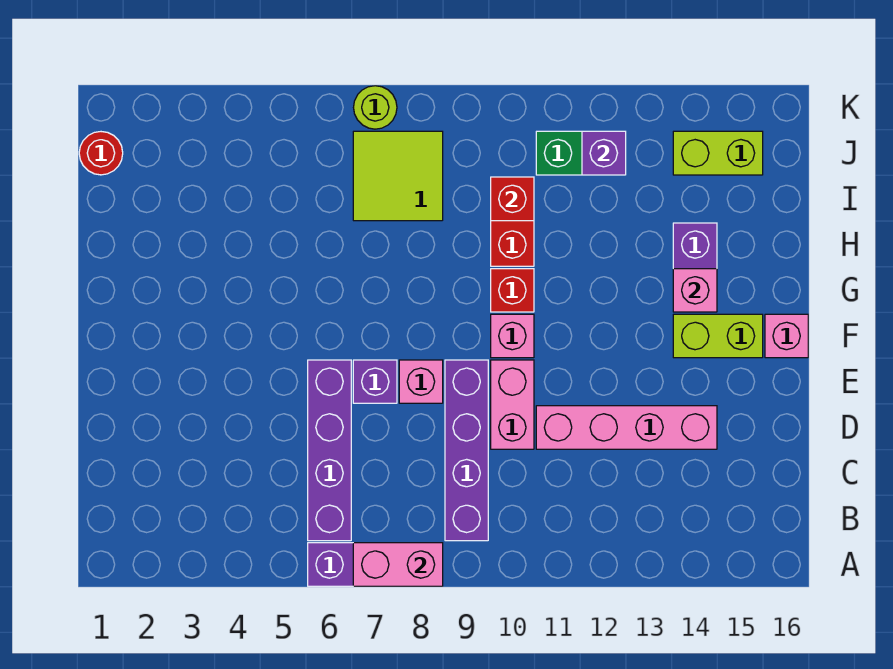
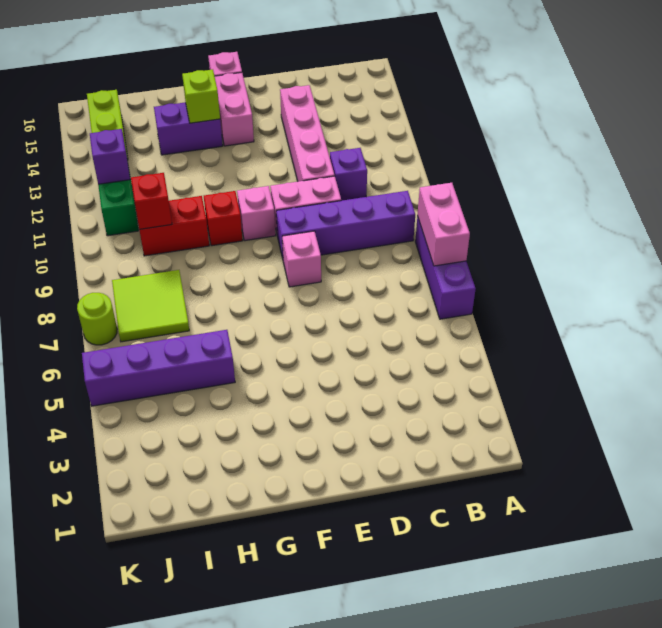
purple brick B6:E6 level 1 -> purple brick H5:K5 level 1
purple brick E7 level 1 -> purple brick C11 level 1
lime brick F14:F15 level 1 -> pink brick F14:F15 level 1
pink brick G14 level 2 -> lime brick G14 level 2
red round brick J1 level 1 -> none

